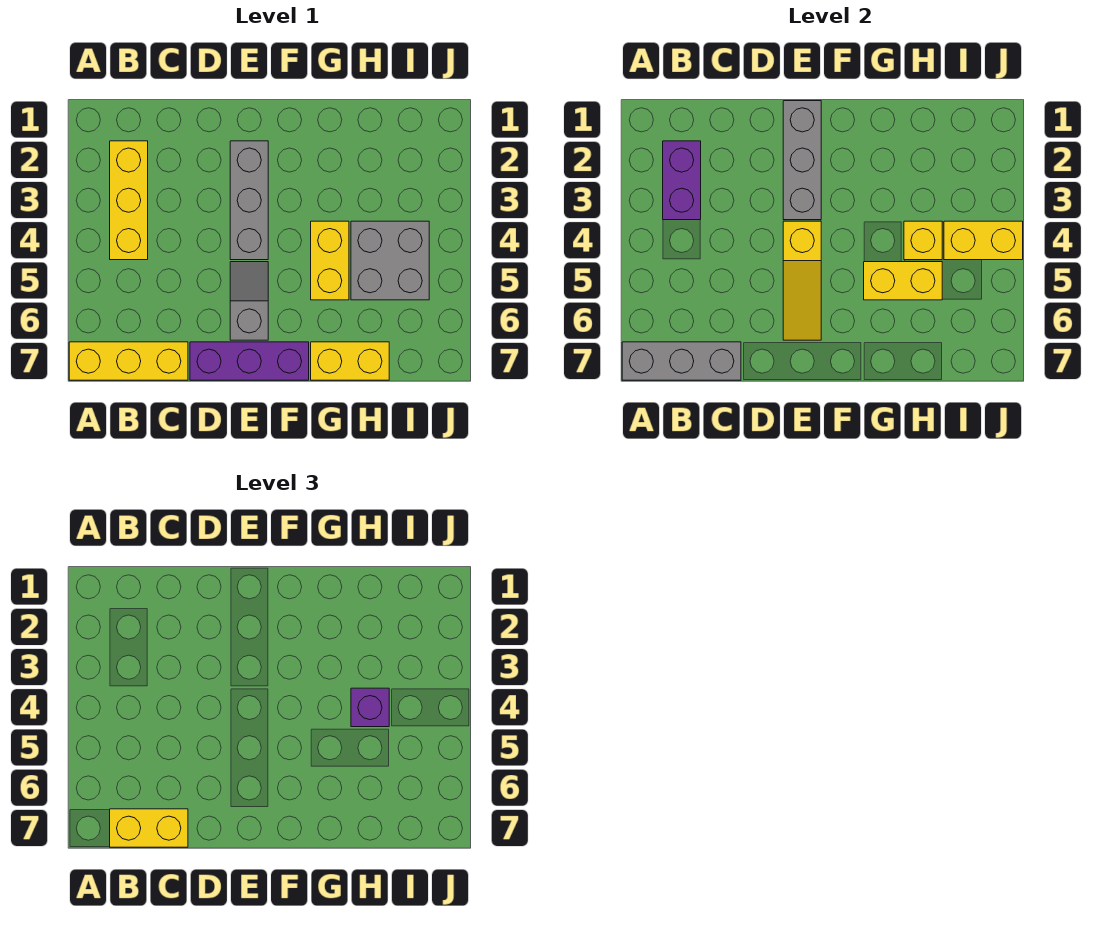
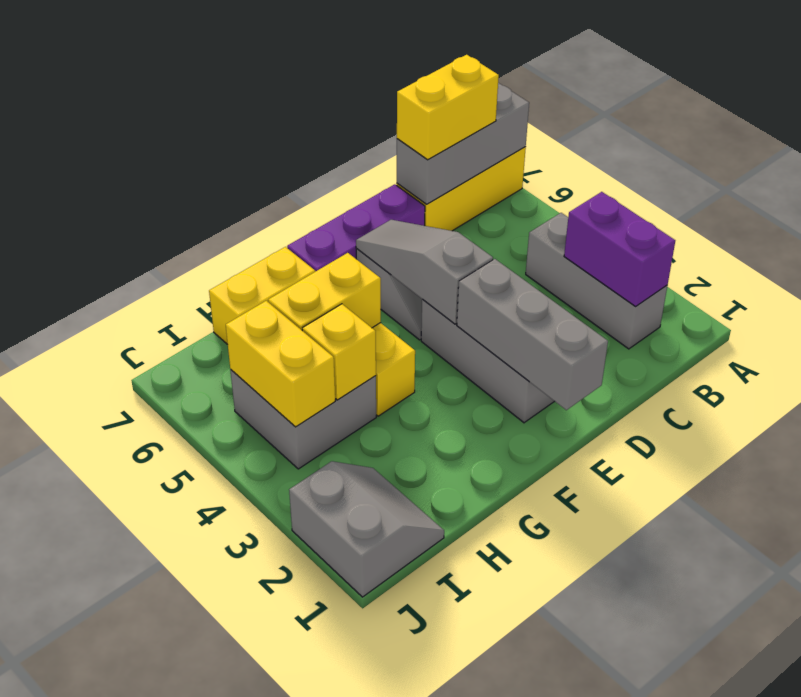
yellow brick B2:B4 level 1 -> grey brick B2:B4 level 1
yellow slope E4:E6 level 2 top 4 -> grey slope E4:E6 level 2 top 4
purple brick H4 level 3 -> none
none -> grey slope I1:J2 level 1 top J
yellow brick I4:J4 level 2 -> yellow brick I4:I5 level 2

